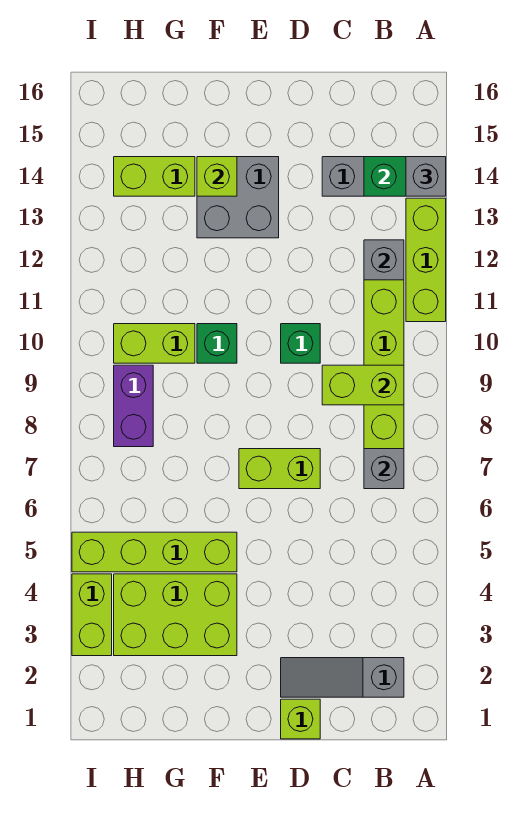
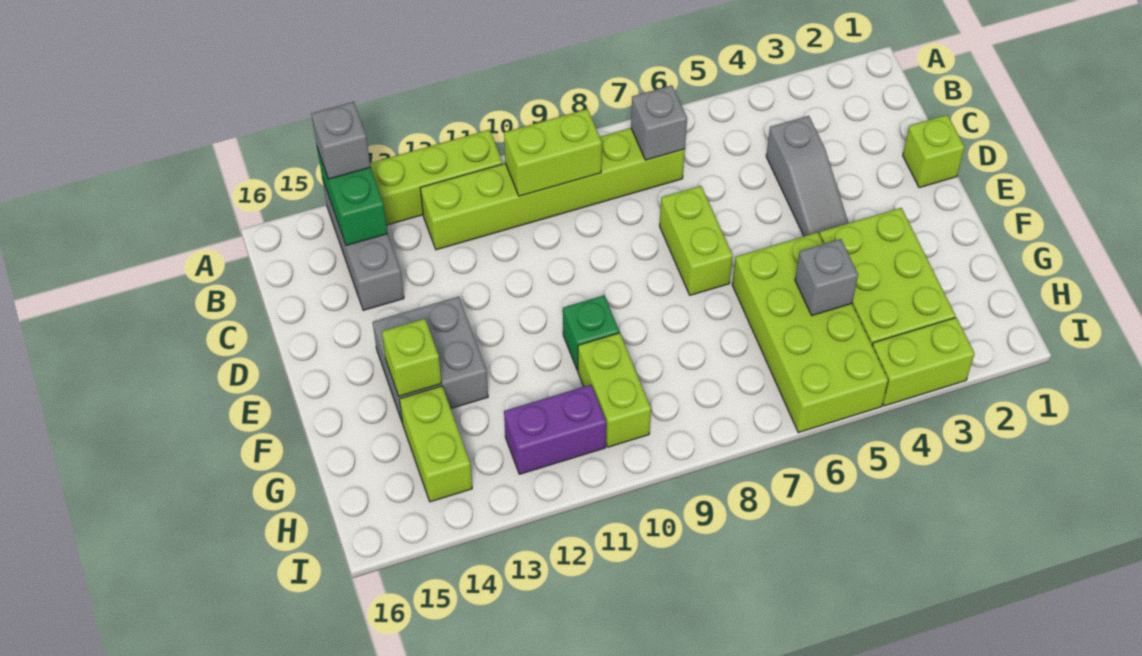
grey slope B2:D2 level 1 top B -> grey slope C4:E4 level 1 top C
lime brick B9:C9 level 2 -> lime brick B9:B10 level 2
grey brick B12 level 2 -> grey brick G5 level 2
green brick D10 level 1 -> none
lime brick F5:I5 level 1 -> lime brick F5:I6 level 1
purple brick H8:H9 level 1 -> purple brick H11:H12 level 1

